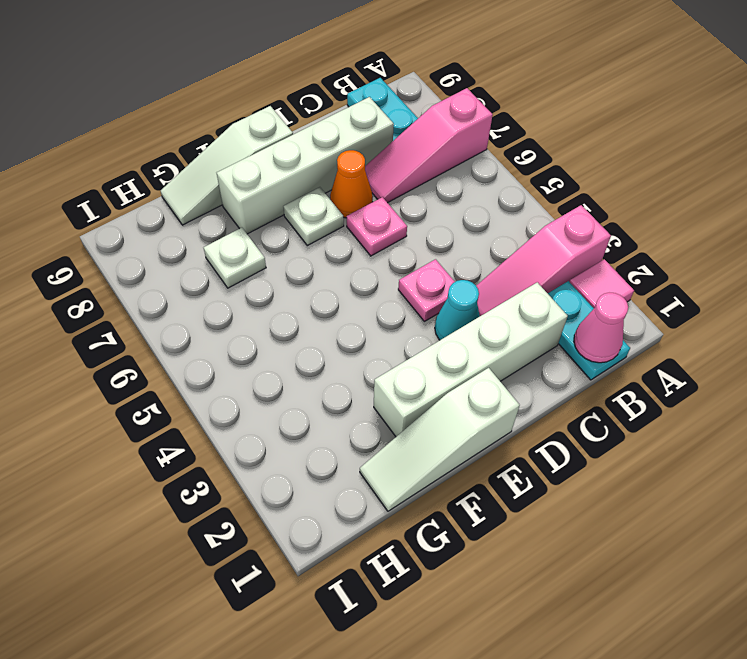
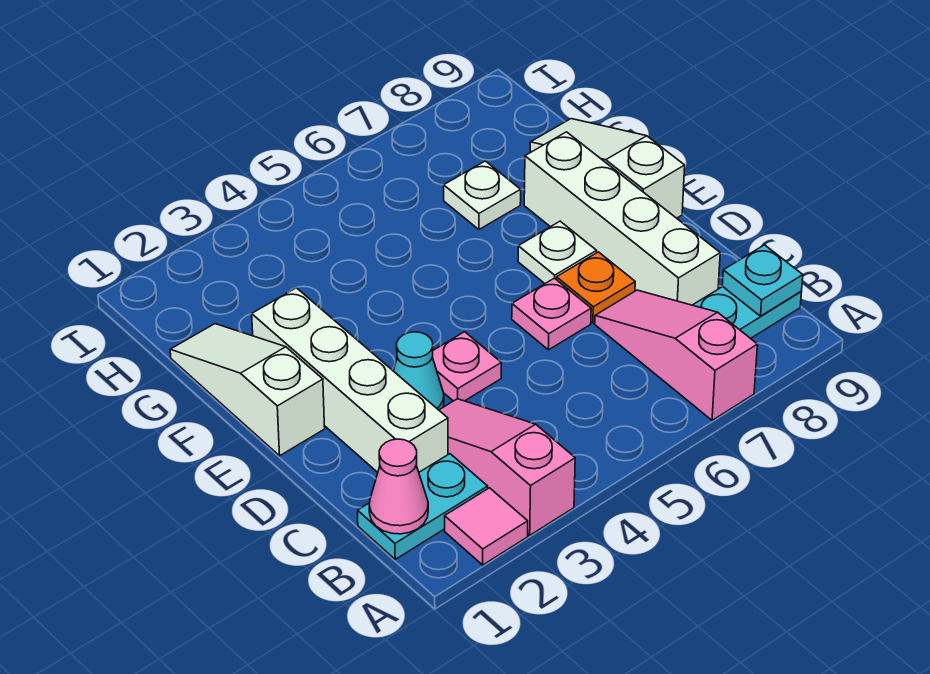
none -> cyan plate B9 level 2
orange cone D7 level 1 -> orange plate D7 level 1

